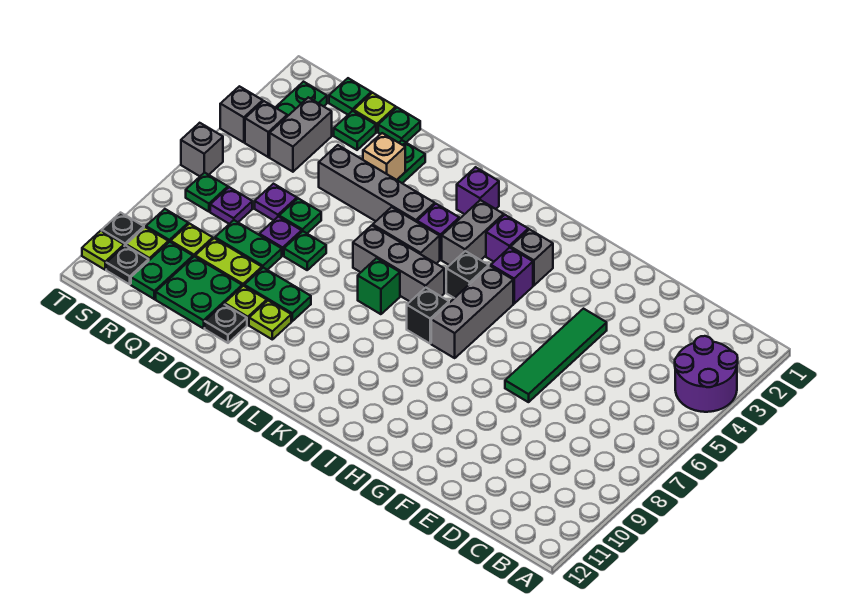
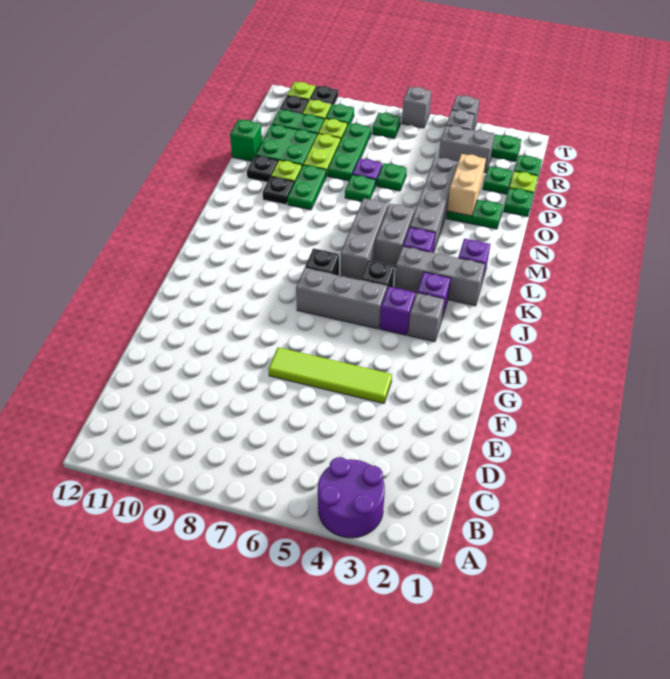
green tile F4:F7 level 1 -> lime tile F4:F7 level 1
grey brick K3:K4 level 1 -> grey brick K2:K4 level 1
green brick L7 level 1 -> green brick P12 level 1
lime plate N10 level 1 -> black plate N10 level 1
tan brick O3 level 2 -> tan brick O3:P3 level 2
green plate P8:Q8 level 1 -> green plate P8:R8 level 1
purple plate Q6 level 1 -> none
purple plate R7 level 1 -> none

